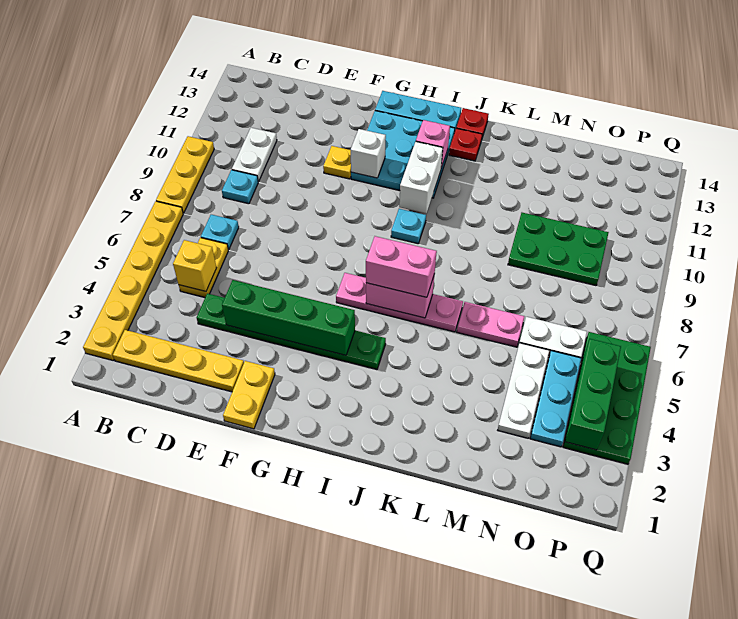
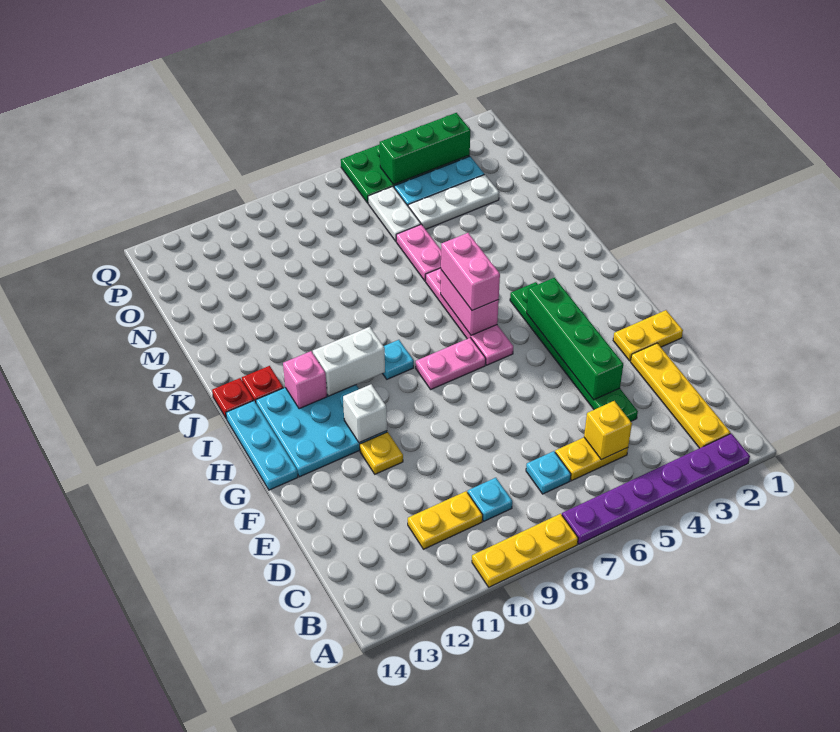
yellow plate A2:A7 level 1 -> purple plate A2:A7 level 1
white plate C10:C11 level 1 -> yellow plate C10:C11 level 1
none -> pink plate H7:H8 level 1
green plate M9:O10 level 1 -> none

